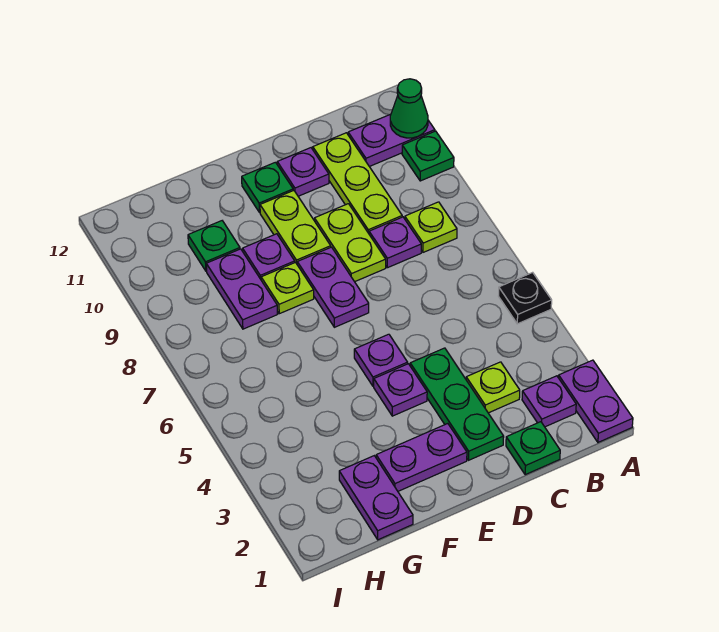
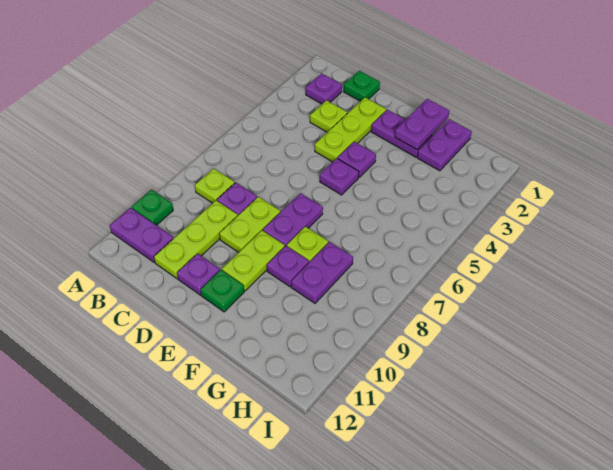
purple plate A1:A2 level 1 -> purple plate F1:F2 level 2
black plate A5 level 1 -> none
green cone A11 level 2 -> none
green plate D2:D4 level 1 -> lime plate D2:D4 level 1
green plate G10 level 1 -> none

